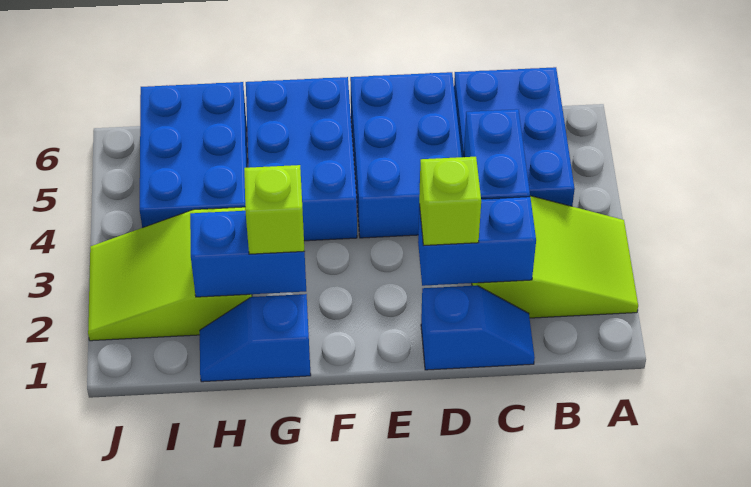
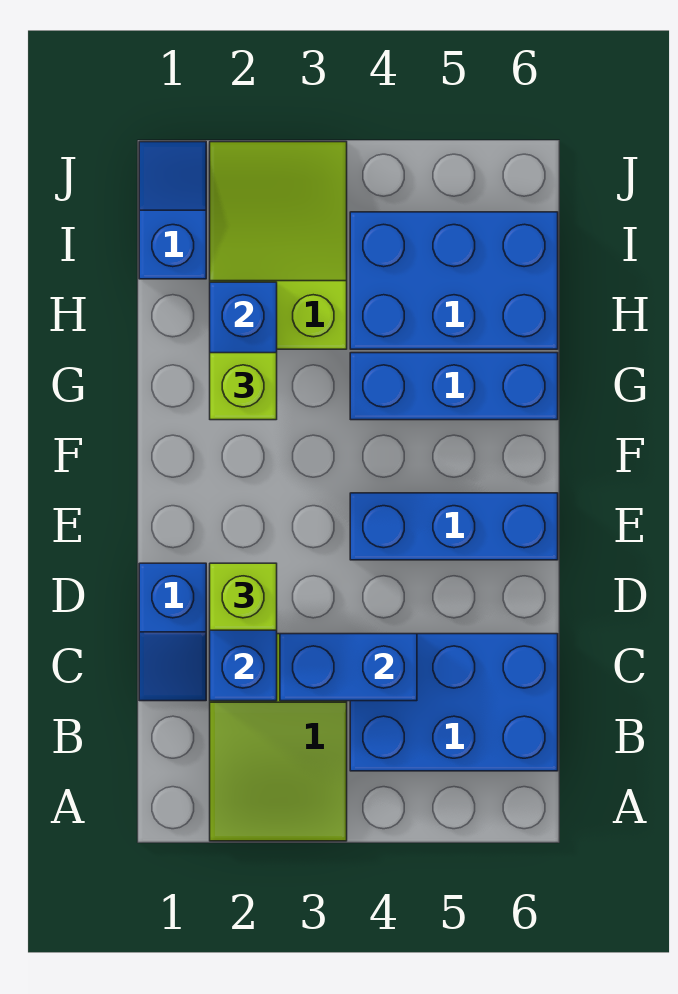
blue brick D4:E6 level 1 -> blue brick E4:E6 level 1
blue brick F4:G6 level 1 -> blue brick G4:G6 level 1
blue slope G1:H1 level 1 top G -> blue slope I1:J1 level 1 top I

